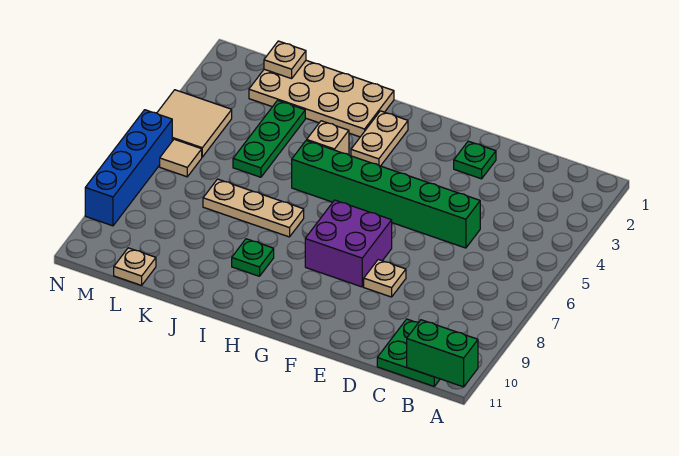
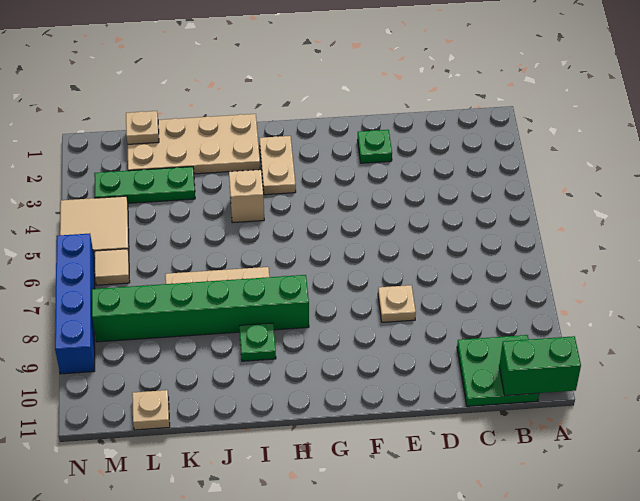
green brick D5:I5 level 1 -> green brick H8:M8 level 1
purple brick F7:G8 level 1 -> none
green plate K3:K5 level 1 -> green plate K3:M3 level 1

